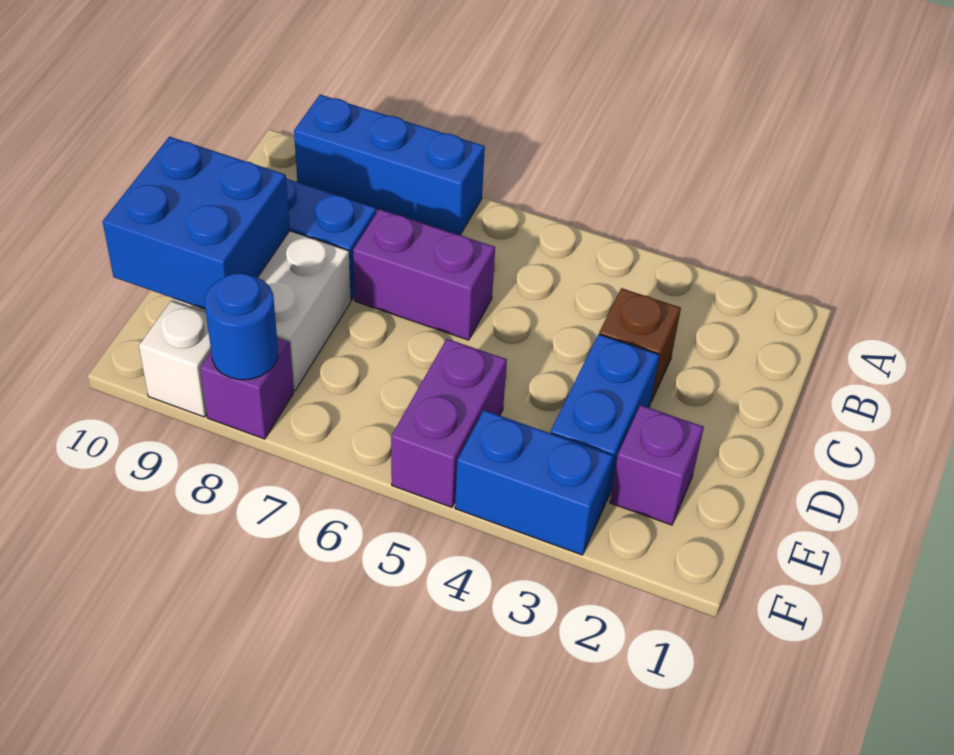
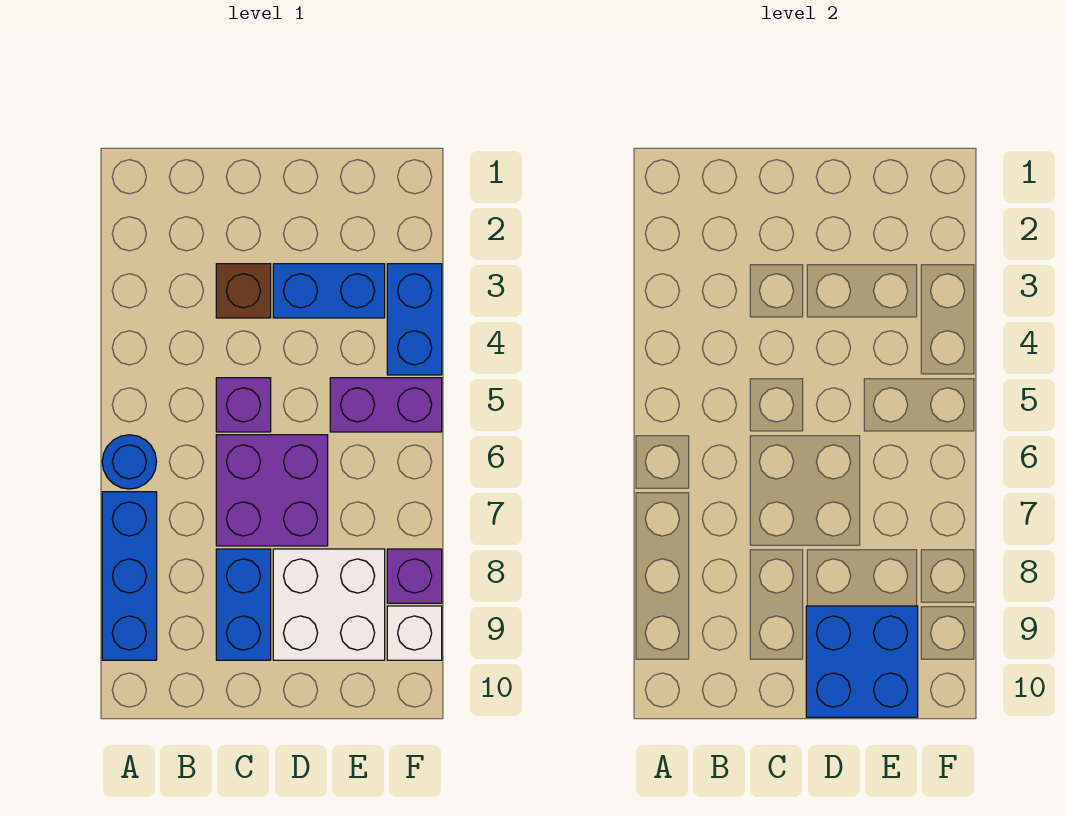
purple brick C6:C7 level 1 -> purple brick C6:D7 level 1
purple brick E2 level 1 -> purple brick C5 level 1
blue round brick F8 level 2 -> blue round brick A6 level 1

